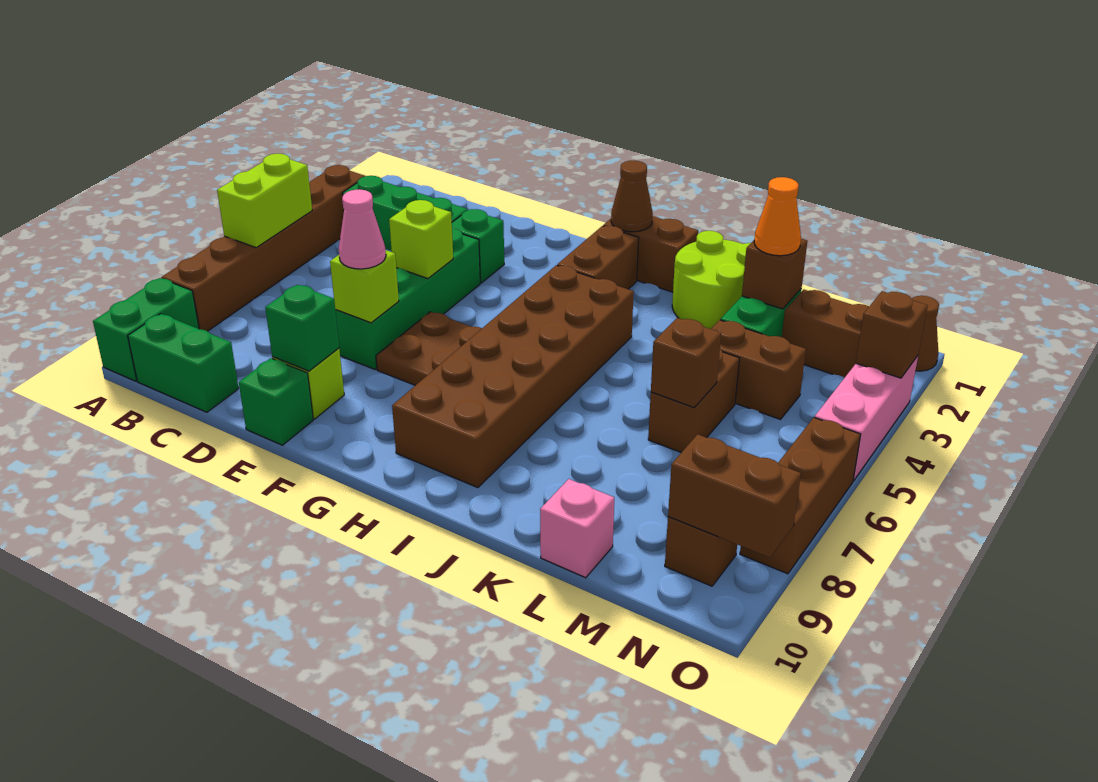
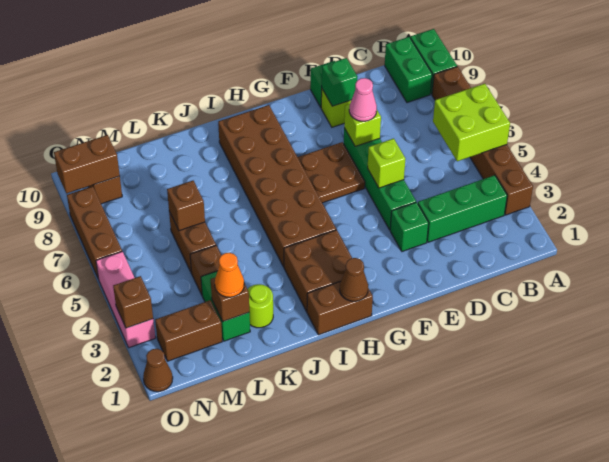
lime brick A5:A6 level 2 -> lime brick A5:B6 level 2
green brick B10:C10 level 1 -> green brick B9:B10 level 1
brown brick H2:H3 level 1 -> brown brick H2:I3 level 1
lime round brick J1:K2 level 1 -> lime round brick K2 level 1
brown brick L4:M4 level 1 -> brown brick L4 level 1
pink brick L10 level 1 -> none

